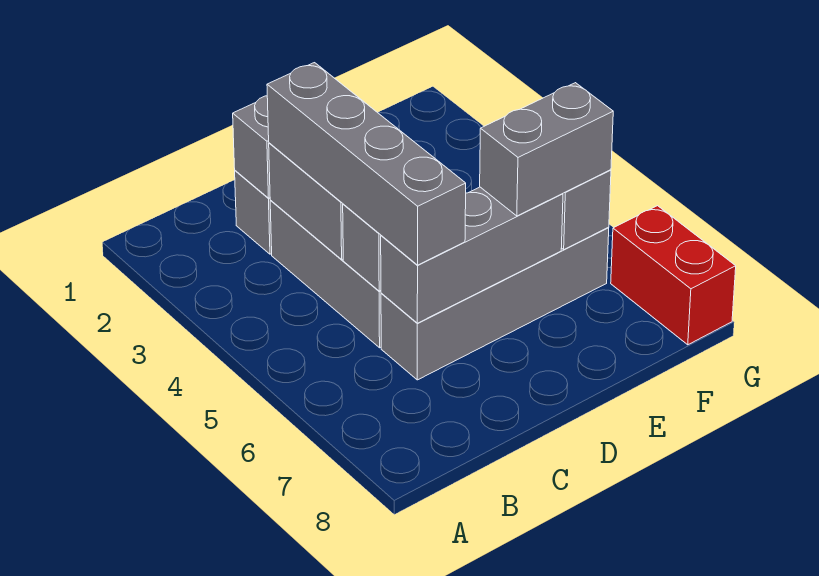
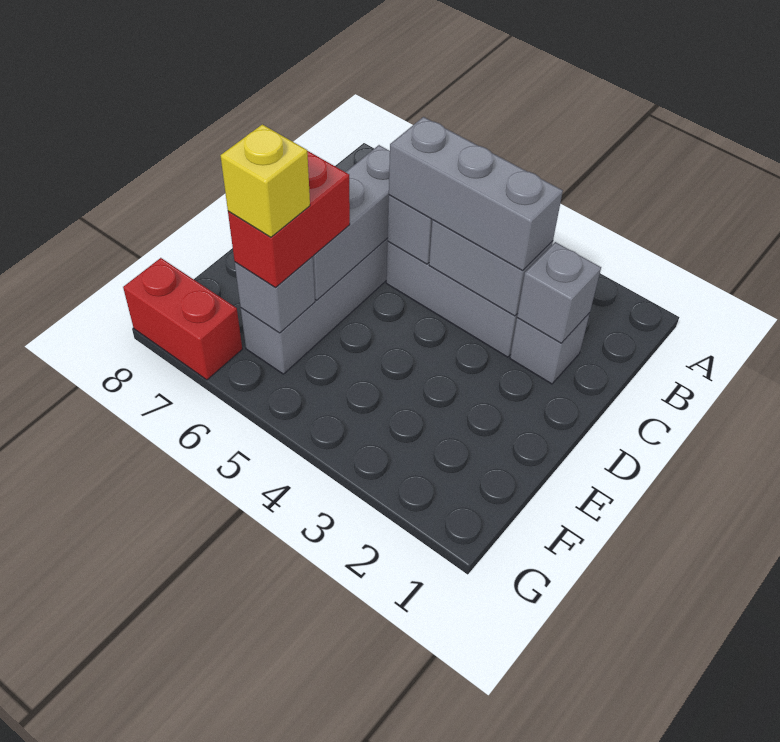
grey brick C3:C6 level 3 -> grey brick C3:C5 level 3
grey brick E6:F6 level 3 -> red brick E6:F6 level 3
none -> yellow brick F6 level 4

